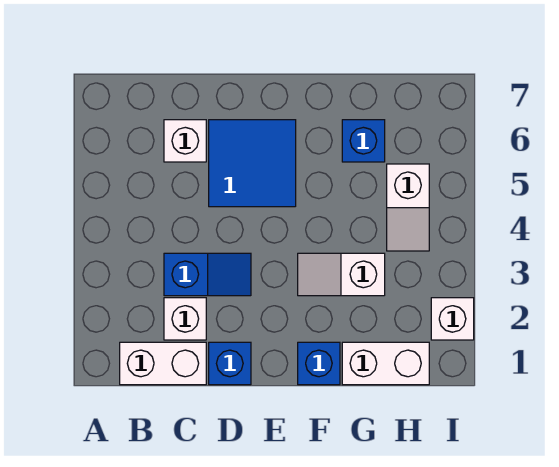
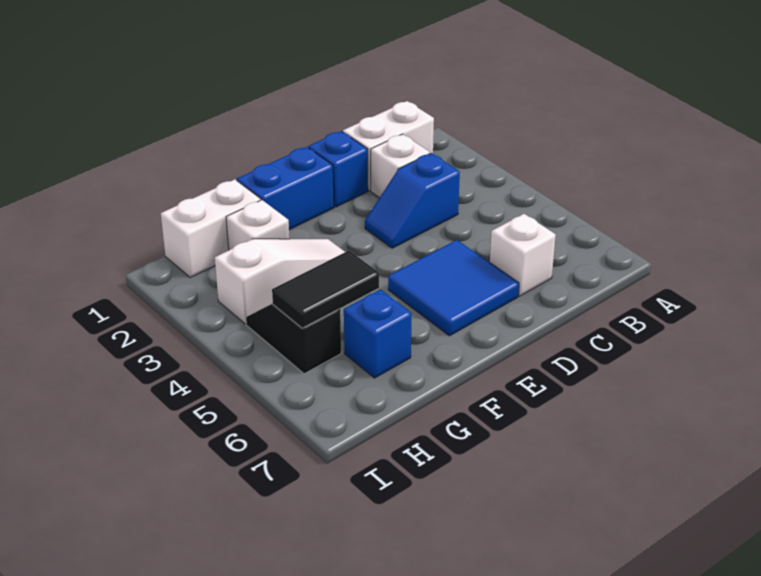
blue brick F1 level 1 -> blue brick E1:F1 level 1
white slope F3:G3 level 1 top G -> white slope F3:H3 level 1 top H
none -> black tile G5:H5 level 2
white slope H4:H5 level 1 top 5 -> black slope H4:H5 level 1 top 5
white brick I2 level 1 -> white brick G2 level 1

